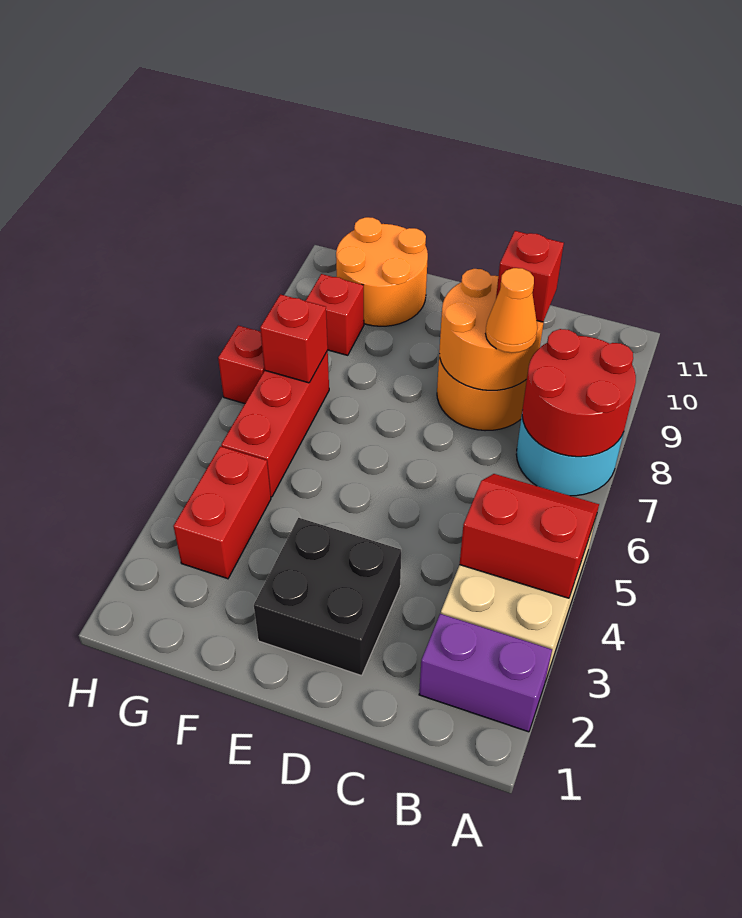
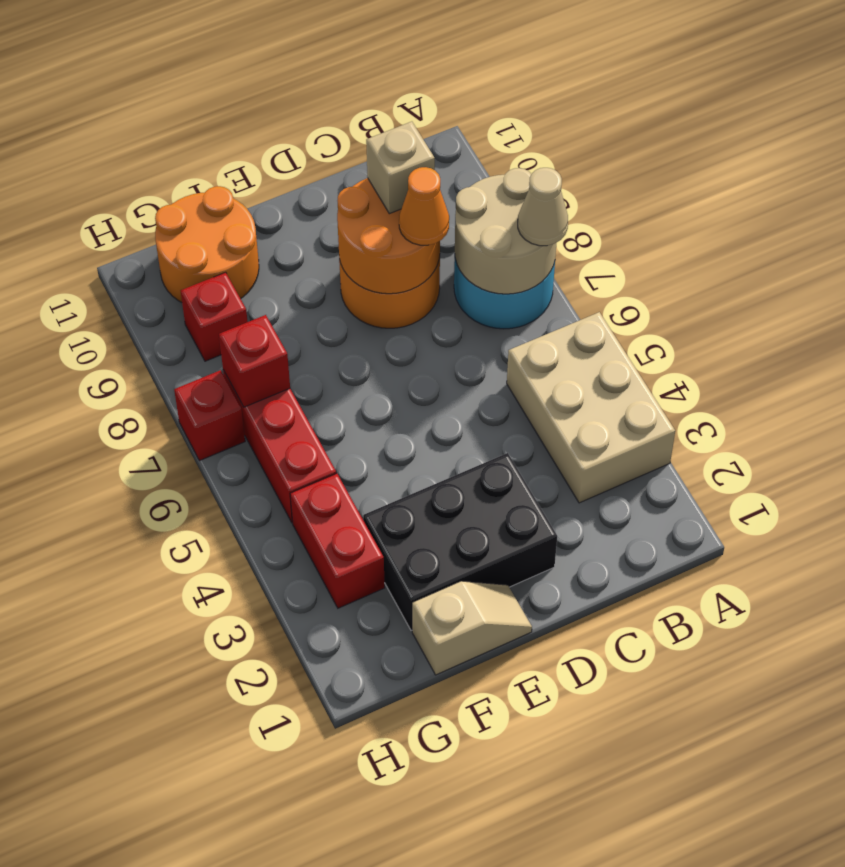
purple brick A2:B2 level 1 -> none
red slope A4:B5 level 2 top 4 -> none
red round brick A7:B8 level 2 -> tan round brick A7:B8 level 2
none -> tan cone A7 level 3
red brick C9 level 3 -> tan brick C9 level 3
black brick D2:E3 level 1 -> black brick D2:F3 level 1
none -> tan slope E1:F1 level 1 top F

